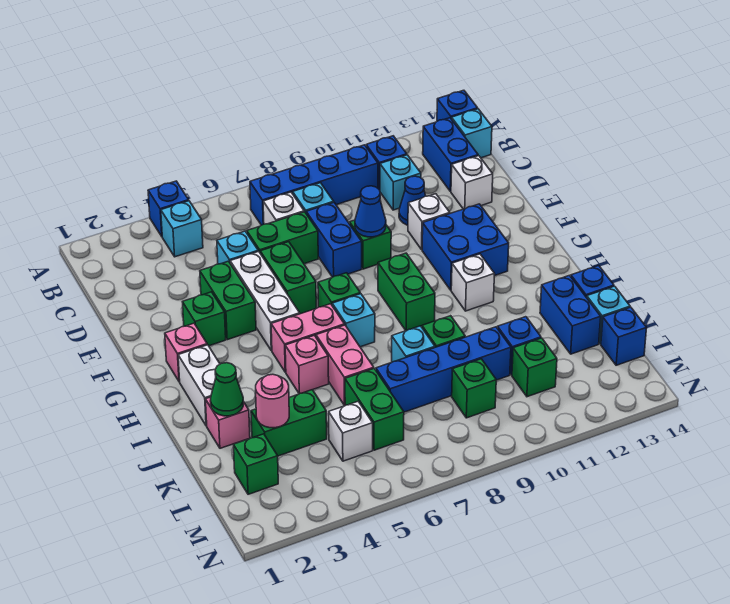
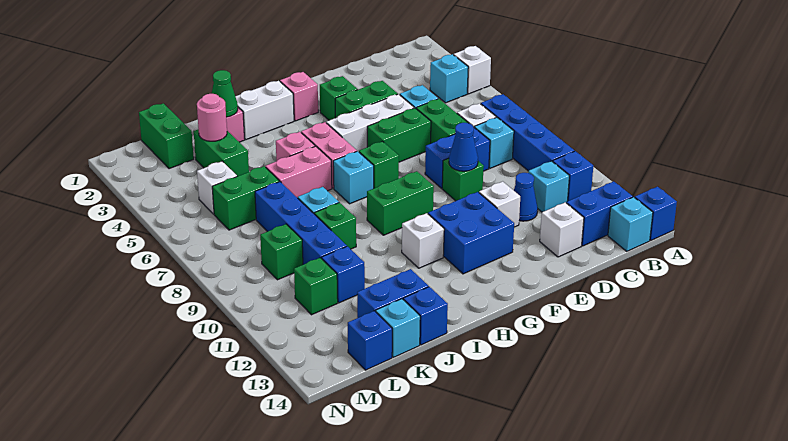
blue brick A4 level 1 -> white brick A4 level 1
green brick L2 level 1 -> green brick L1:L2 level 1

